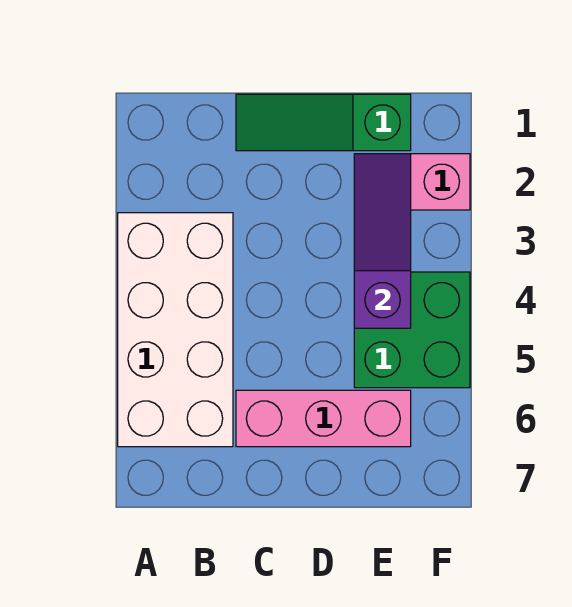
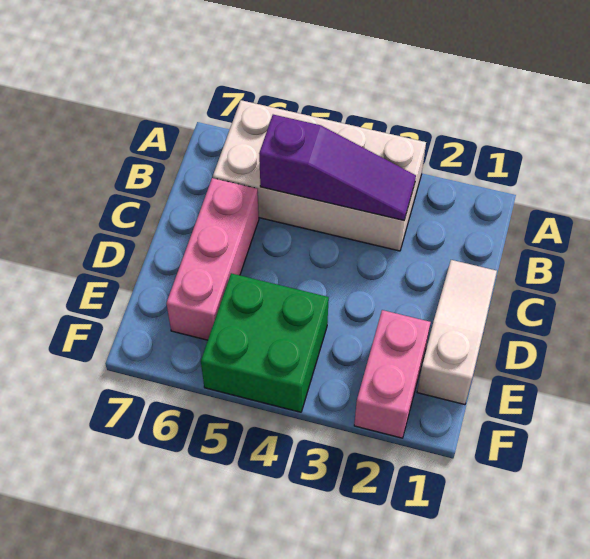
green slope C1:E1 level 1 top E -> white slope C1:E1 level 1 top E
purple slope E2:E4 level 2 top 4 -> purple slope B3:B5 level 2 top 5

